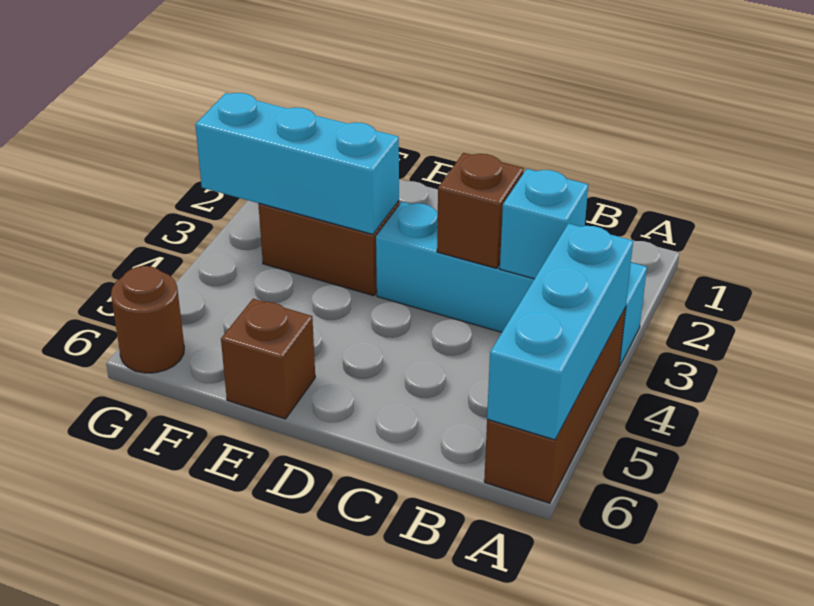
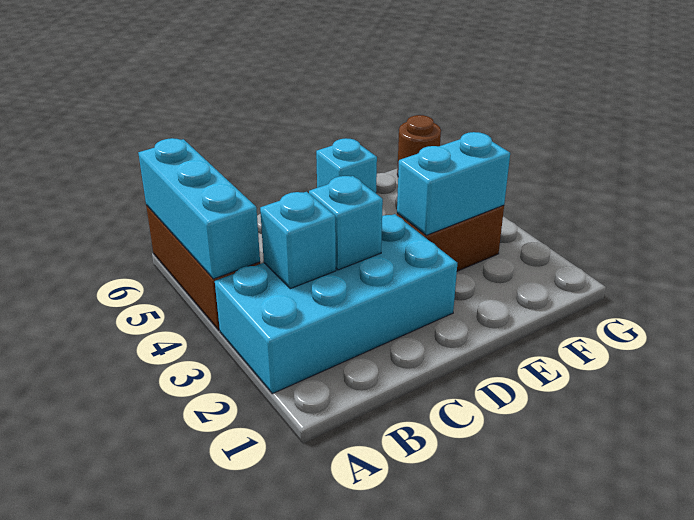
cyan brick A3:D3 level 1 -> cyan brick A2:D3 level 1
brown brick C3 level 2 -> cyan brick C3 level 2
cyan brick E3:G3 level 2 -> cyan brick E3:F3 level 2
brown brick E6 level 1 -> cyan brick E6 level 1

